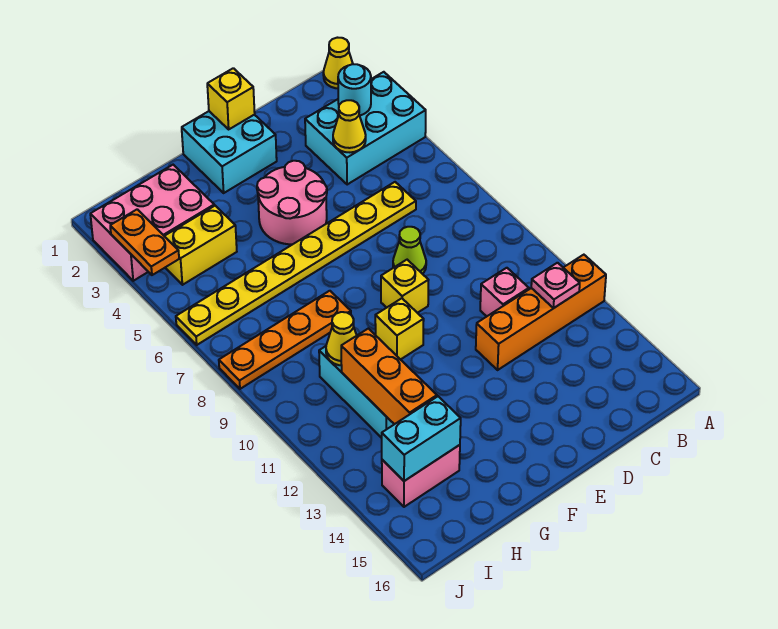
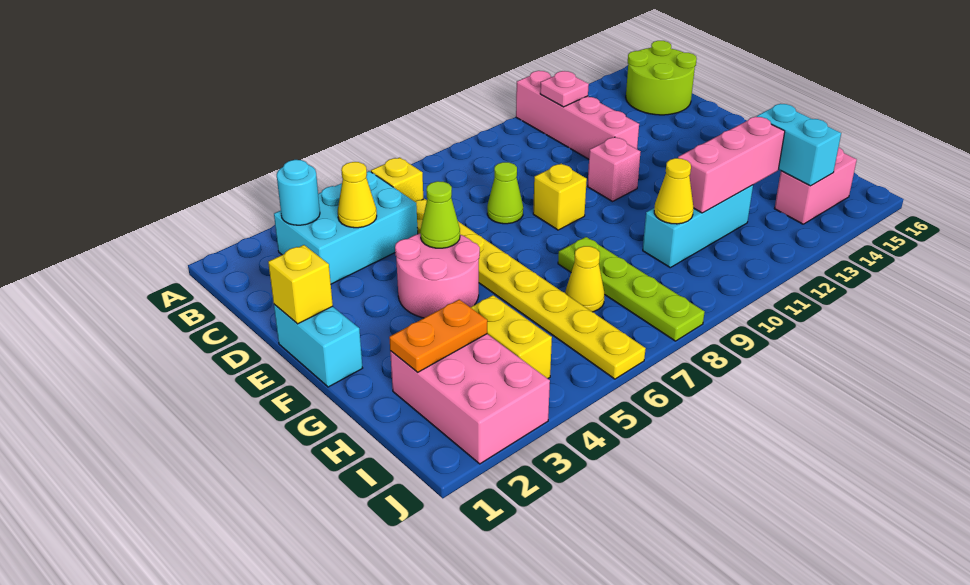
yellow cone A1 level 1 -> yellow cone H7 level 1
cyan brick A3:C4 level 1 -> cyan brick B3:C5 level 1
orange brick A12:D12 level 1 -> pink brick A12:D12 level 1
none -> lime round brick B15:C16 level 1
pink brick C11 level 1 -> pink brick E11 level 1
cyan brick E1:F2 level 1 -> cyan brick E1:F1 level 1
none -> lime cone E5 level 2
yellow brick F10 level 1 -> yellow brick B6 level 1
orange plate G8:J8 level 1 -> lime plate G8:J8 level 1
orange brick H11:H13 level 2 -> pink brick H11:H13 level 2
pink brick H14:I14 level 1 -> pink brick I14:I15 level 1
orange plate J3:J4 level 2 -> orange plate H2:H3 level 2

